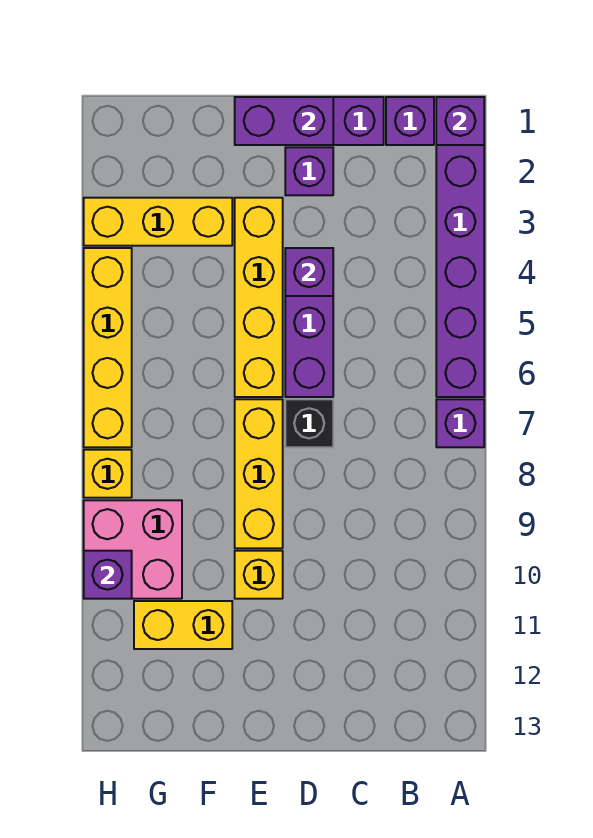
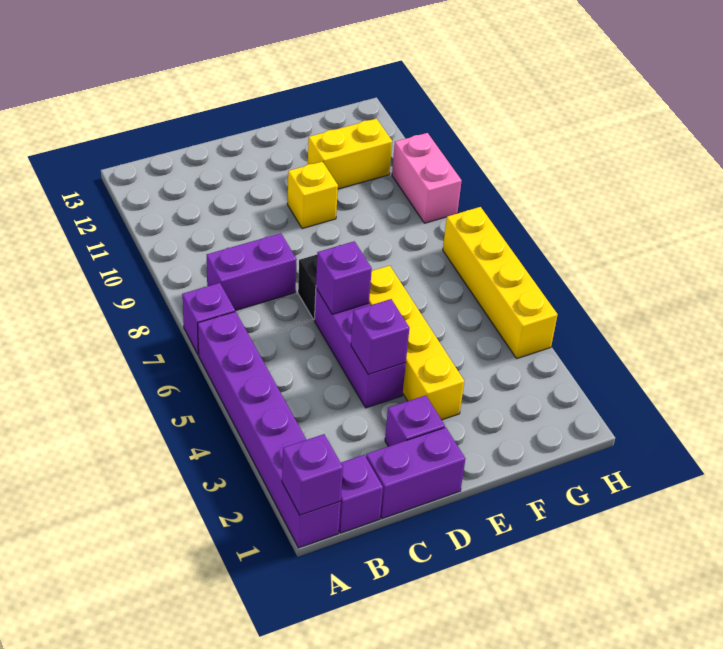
purple brick D1:E1 level 2 -> purple brick B8:C8 level 1
yellow brick E7:E9 level 1 -> none
yellow brick F3:H3 level 1 -> none
pink brick G9:H10 level 1 -> pink brick H9:H10 level 1
yellow brick H8 level 1 -> none
purple brick H10 level 2 -> purple brick D6 level 2

